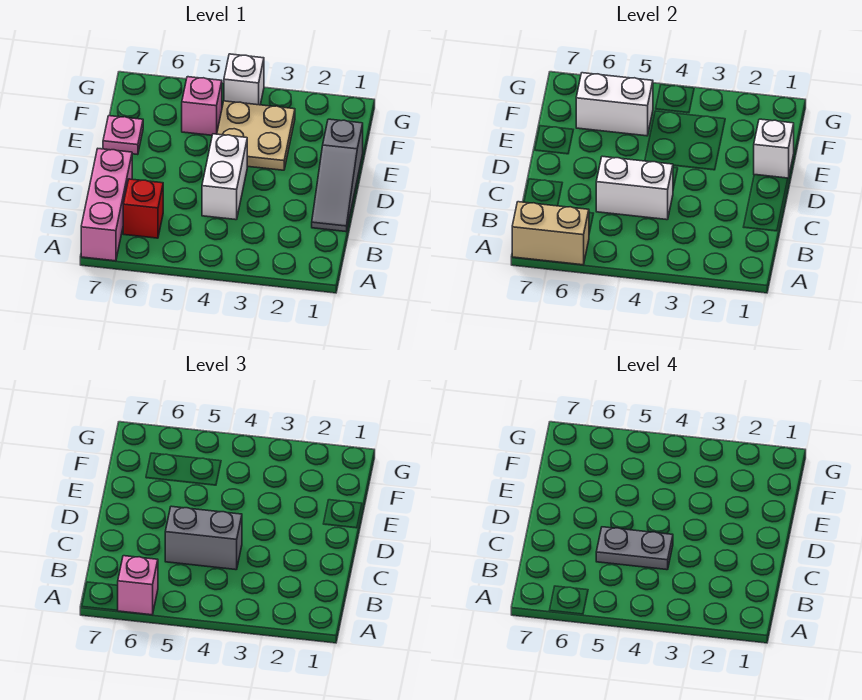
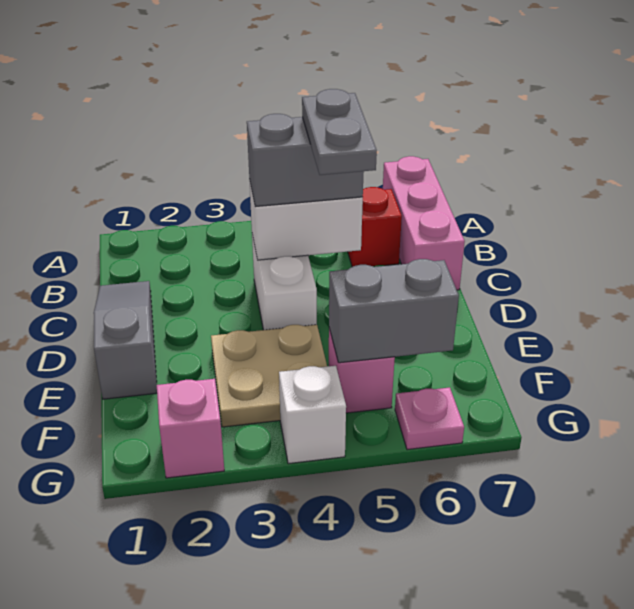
tan brick A6:A7 level 2 -> none
pink brick A6 level 3 -> pink brick G2 level 1
grey plate C4:C5 level 4 -> grey plate C5:D5 level 4
white brick E1 level 2 -> none
pink plate E7 level 1 -> pink plate G6 level 1
white brick F5:F6 level 2 -> grey brick F5:F6 level 2

